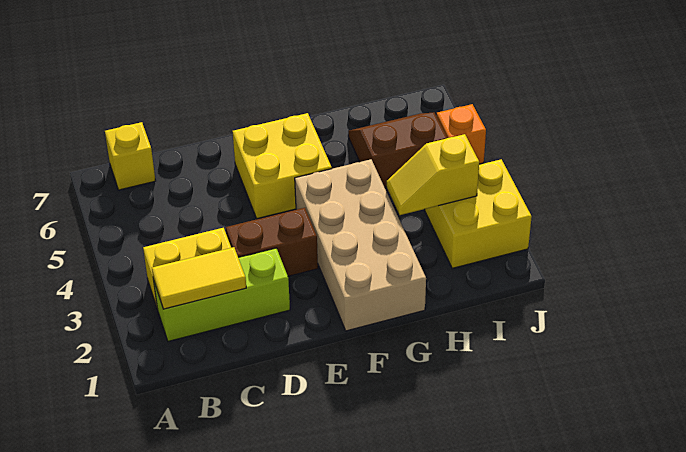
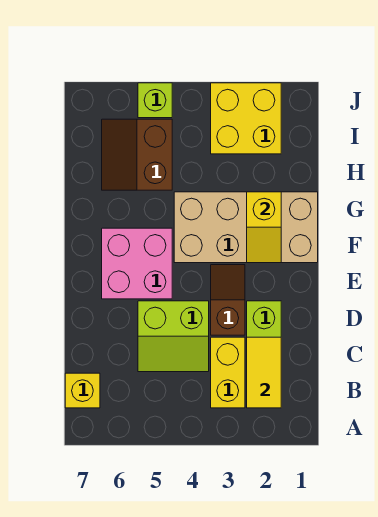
none -> lime slope C4:D5 level 1 top D
brown brick D3:E3 level 1 -> brown slope D3:E3 level 1 top D
yellow brick E5:F6 level 1 -> pink brick E5:F6 level 1
yellow slope H3:I3 level 2 top I -> yellow slope F2:G2 level 2 top G
orange brick J5 level 1 -> lime brick J5 level 1

